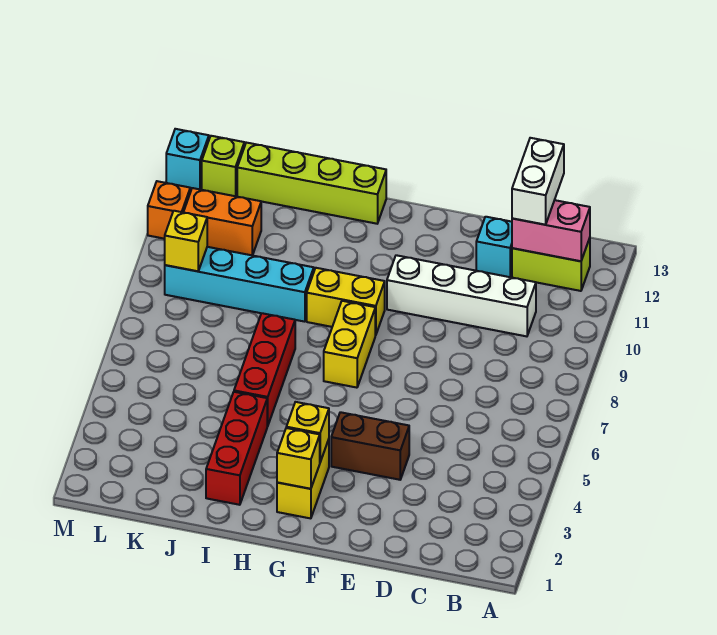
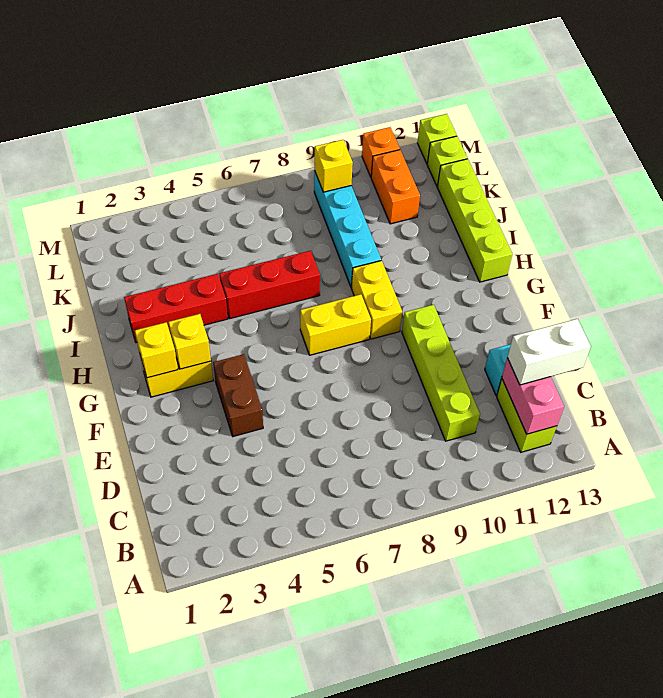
white brick C10:F10 level 1 -> lime brick C10:F10 level 1
cyan brick M13 level 1 -> lime brick M13 level 1

